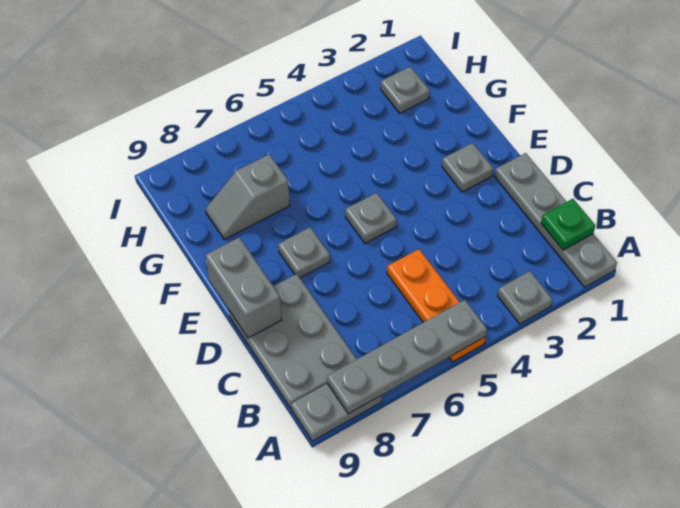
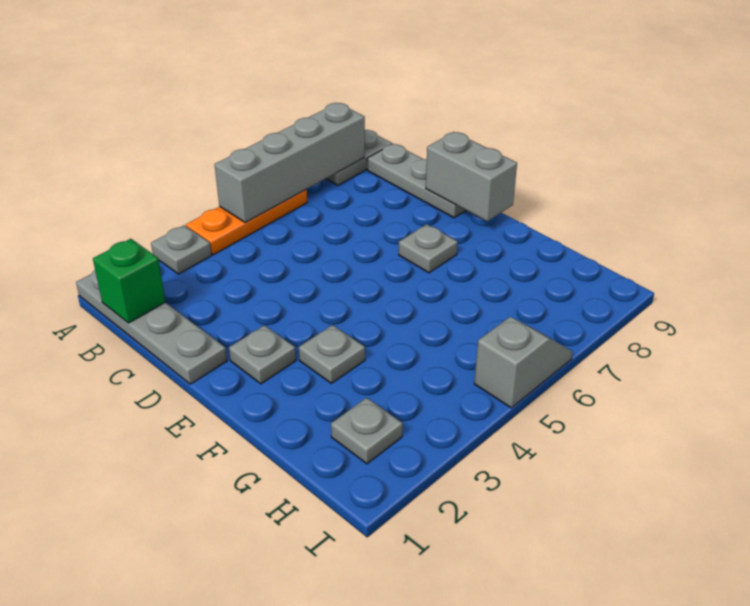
orange plate A5:C5 level 1 -> orange plate A4:A6 level 1
grey plate A5:A8 level 2 -> grey brick A5:A8 level 2
green plate B1 level 2 -> green brick B1 level 2
grey plate B8:D9 level 1 -> grey plate B9:D9 level 1
grey plate E5 level 1 -> grey plate F3 level 1
grey slope G7:G8 level 1 top 7 -> grey slope I5:I6 level 1 top 5

